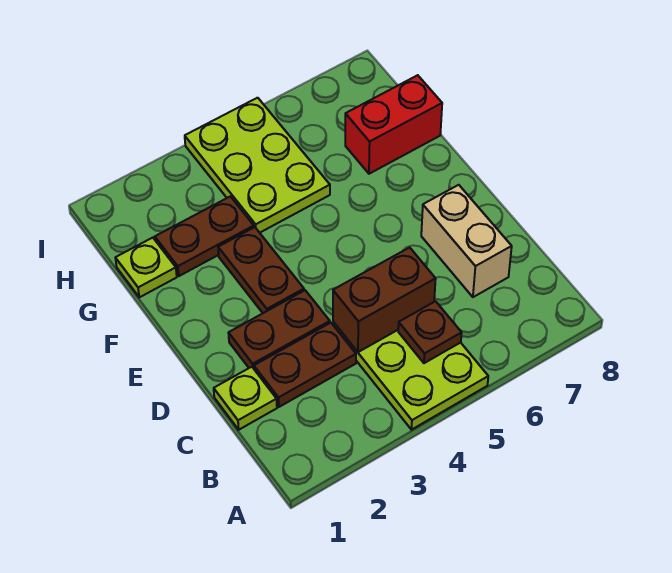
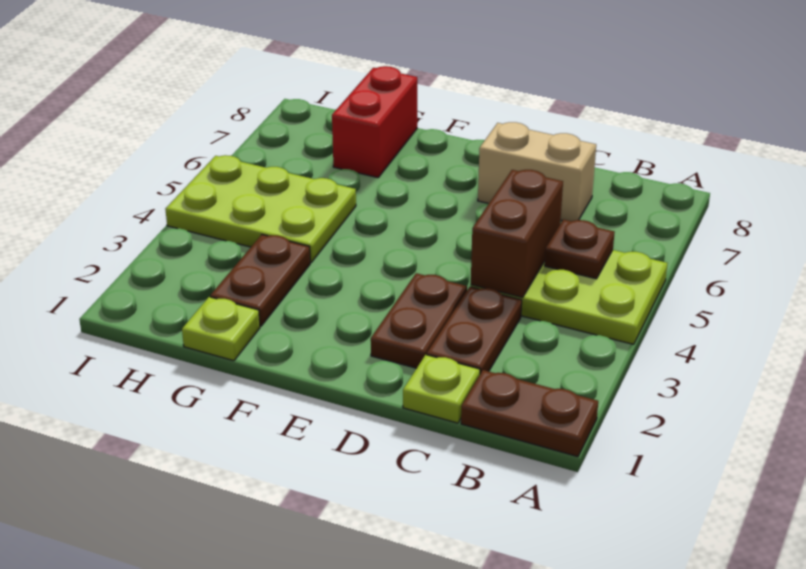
brown plate E3:F3 level 1 -> brown plate A1:B1 level 1

